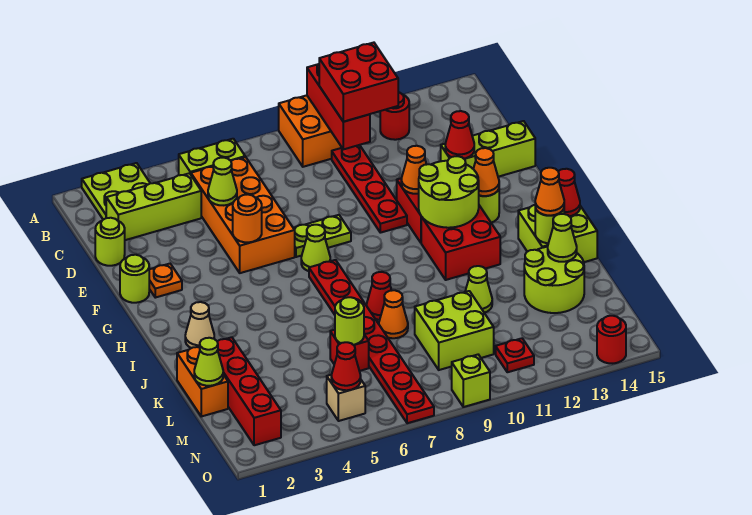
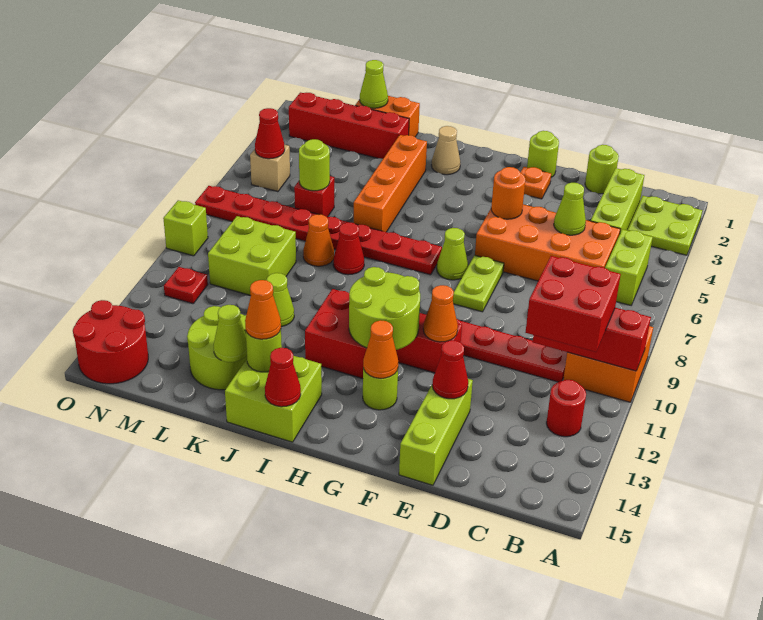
none -> orange brick J3:J6 level 1
red round brick O14 level 1 -> red round brick N14:O15 level 1

